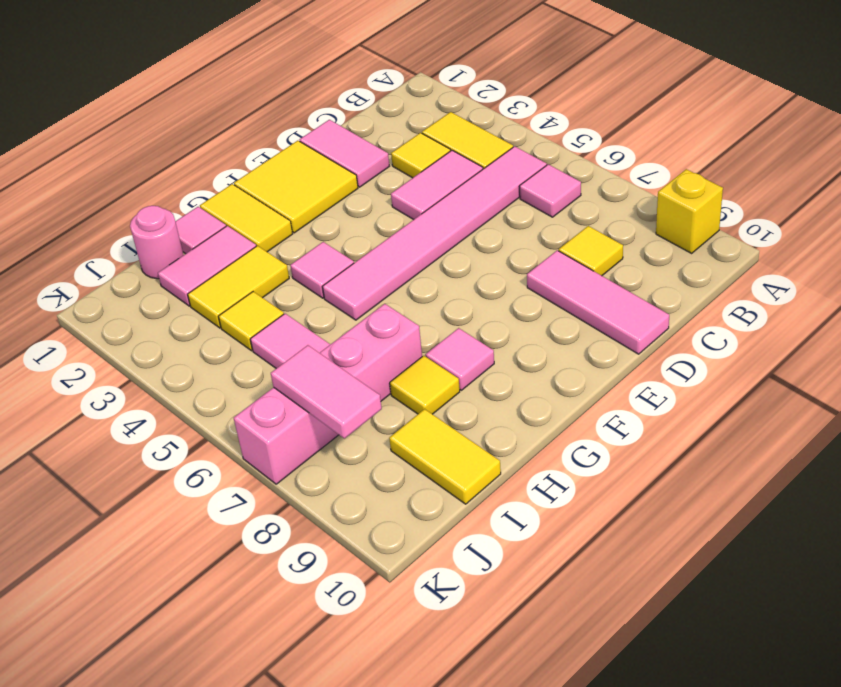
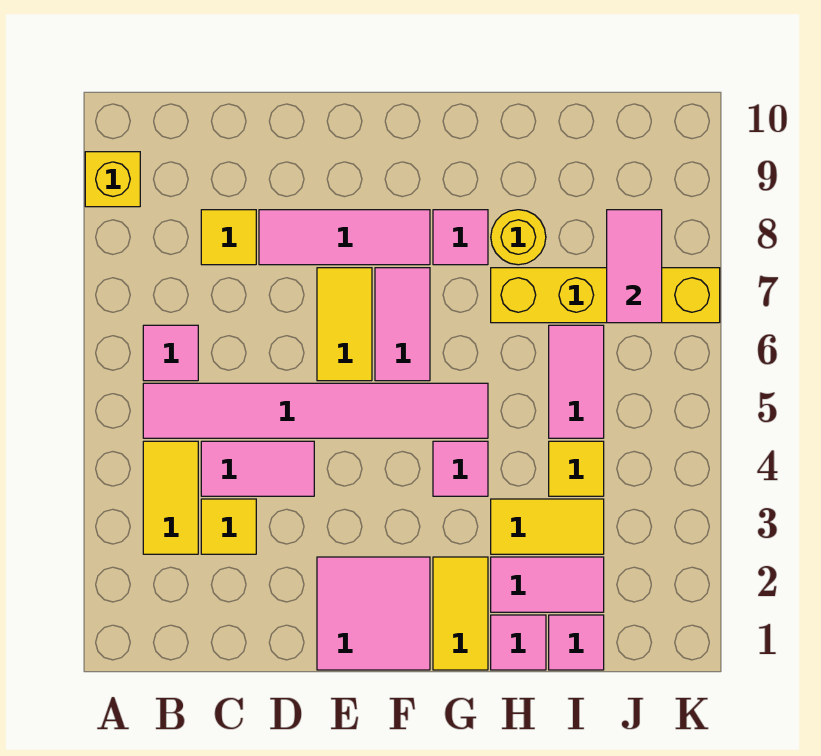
pink tile D1:D2 level 1 -> pink tile F6:F7 level 1
pink tile D8:D10 level 1 -> pink tile D8:F8 level 1
yellow tile E1:F2 level 1 -> pink tile E1:F2 level 1
pink brick H7:K7 level 1 -> yellow brick H7:K7 level 1
yellow tile H8 level 1 -> yellow round brick H8 level 1
pink round brick I1 level 1 -> pink tile I1 level 1
yellow tile I9:I10 level 1 -> yellow tile E6:E7 level 1

